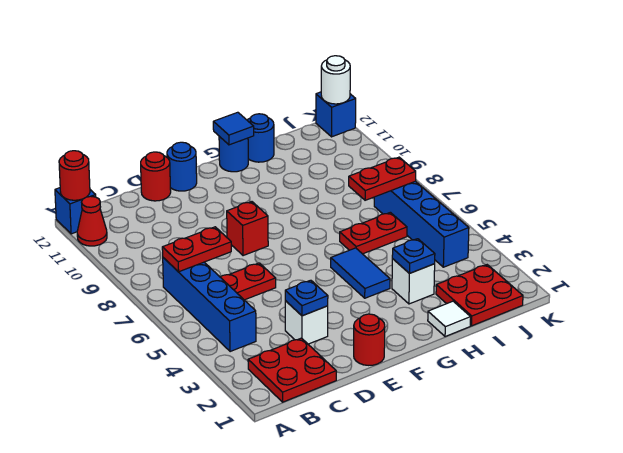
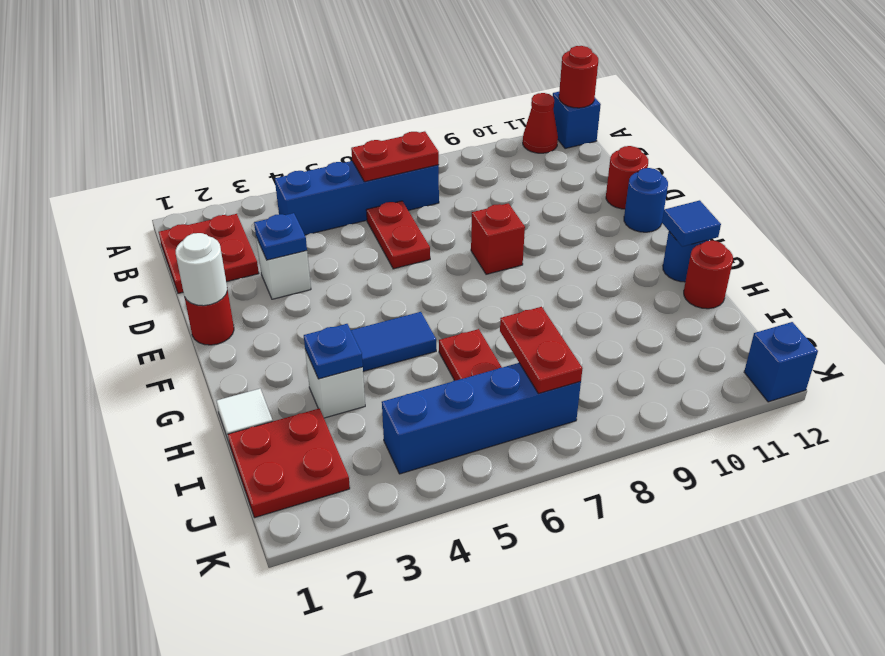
red plate B7:C7 level 2 -> red plate B6:B7 level 2
blue round brick H12 level 1 -> red round brick H12 level 1
white round brick K12 level 2 -> white round brick E1 level 2

